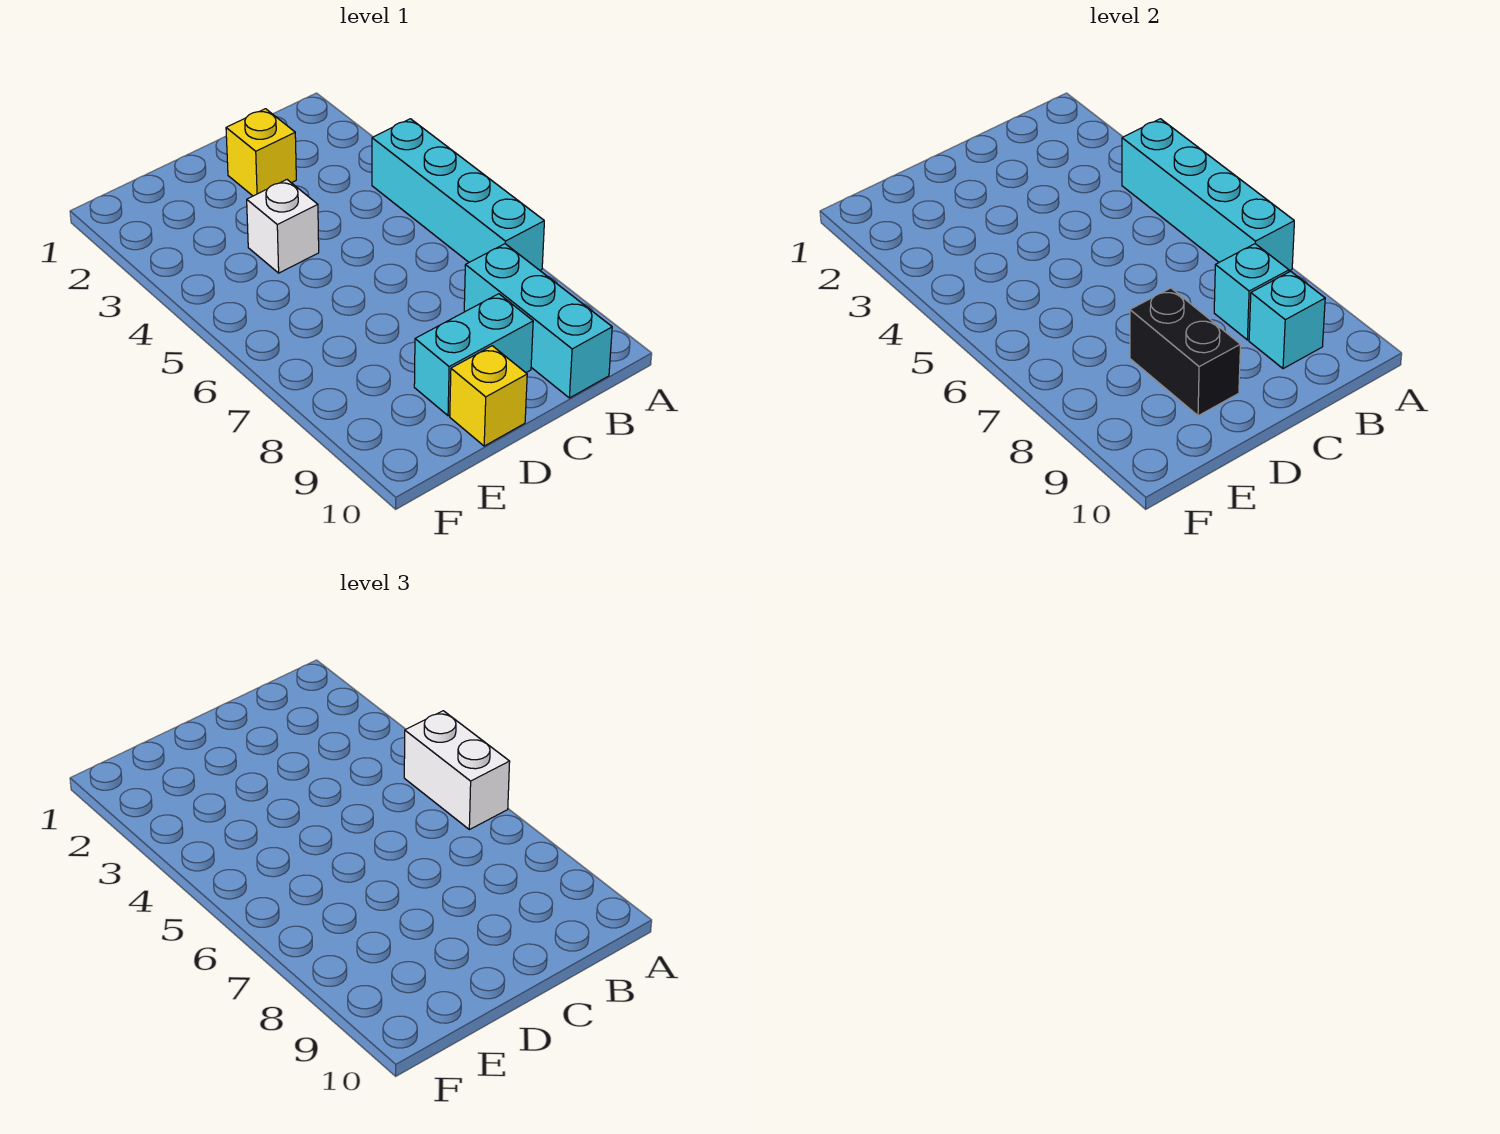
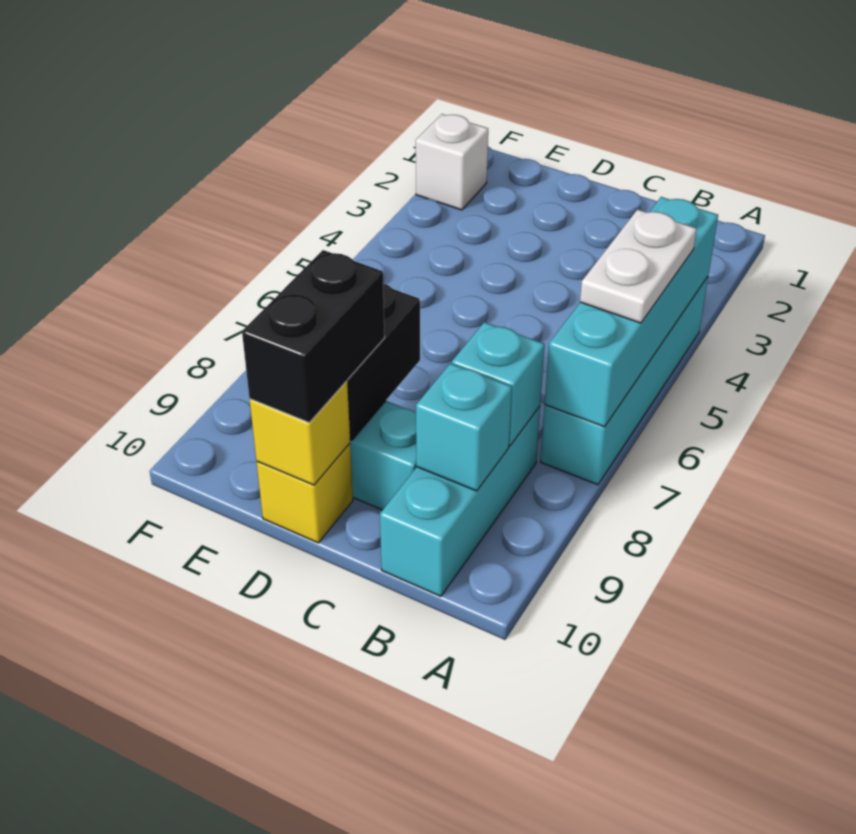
white brick A5:A6 level 3 -> white plate A5:A6 level 3
yellow brick C2 level 1 -> yellow brick D10 level 2
white brick D4 level 1 -> white brick F2 level 1
none -> black brick D9:D10 level 3

